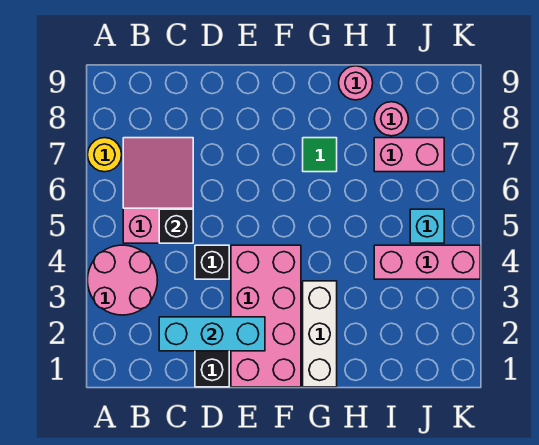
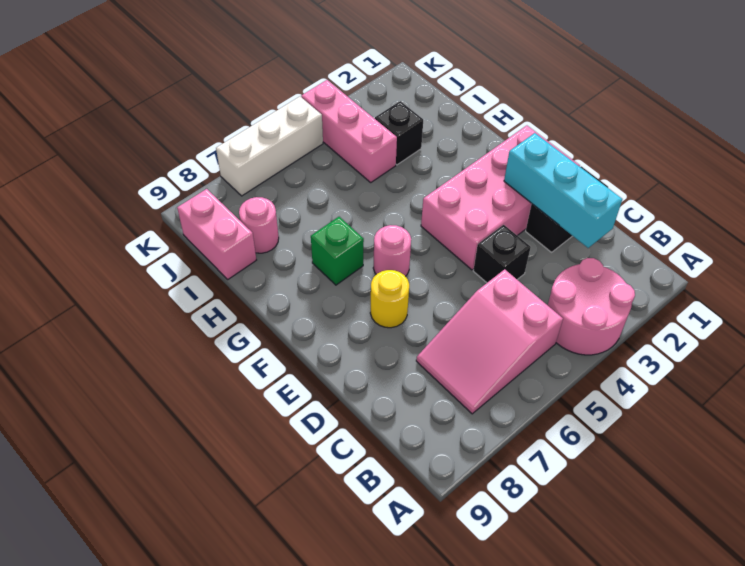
yellow round brick A7 level 1 -> yellow round brick E7 level 1
black brick C5 level 2 -> black brick I3 level 1
white brick G1:G3 level 1 -> white brick K5:K7 level 1
green tile G7 level 1 -> green brick G7 level 1
pink round brick H9 level 1 -> pink round brick F6 level 1
pink brick I7:J7 level 1 -> pink brick I9:J9 level 1
cyan brick J5 level 1 -> none

